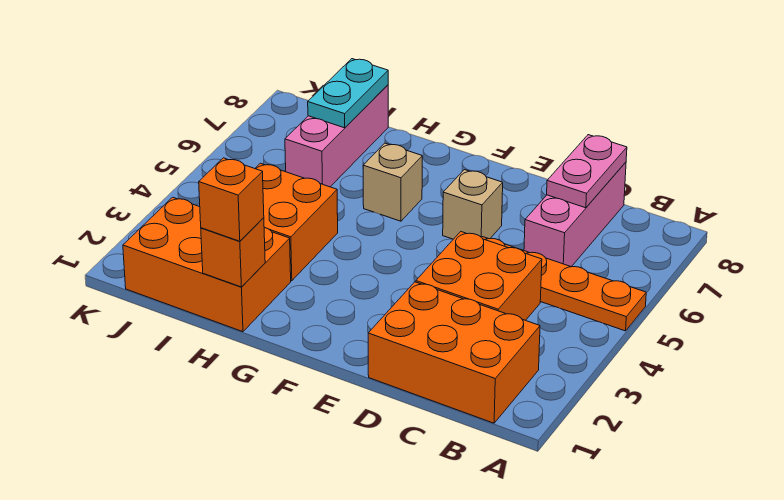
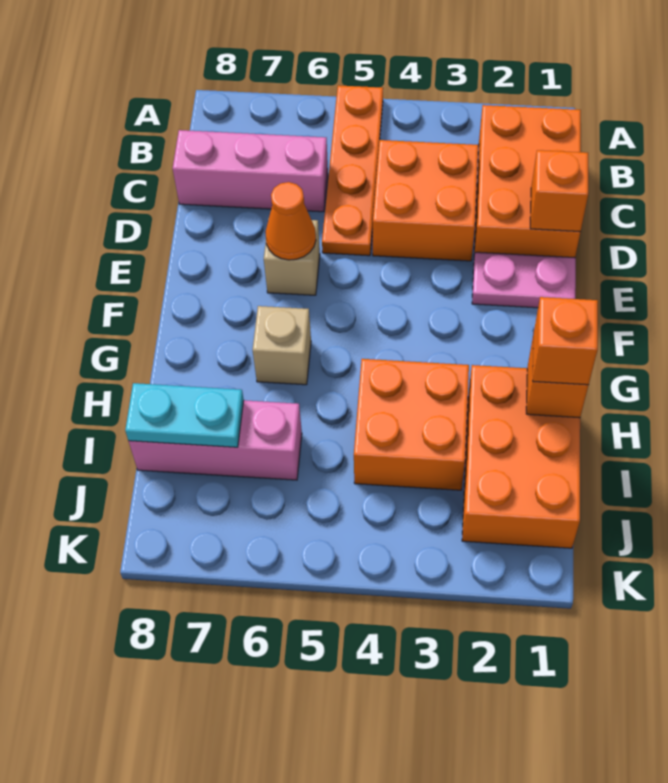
pink plate C7:C8 level 2 -> pink plate E1:E2 level 1
none -> orange brick D1 level 2
none -> orange cone E6 level 2

